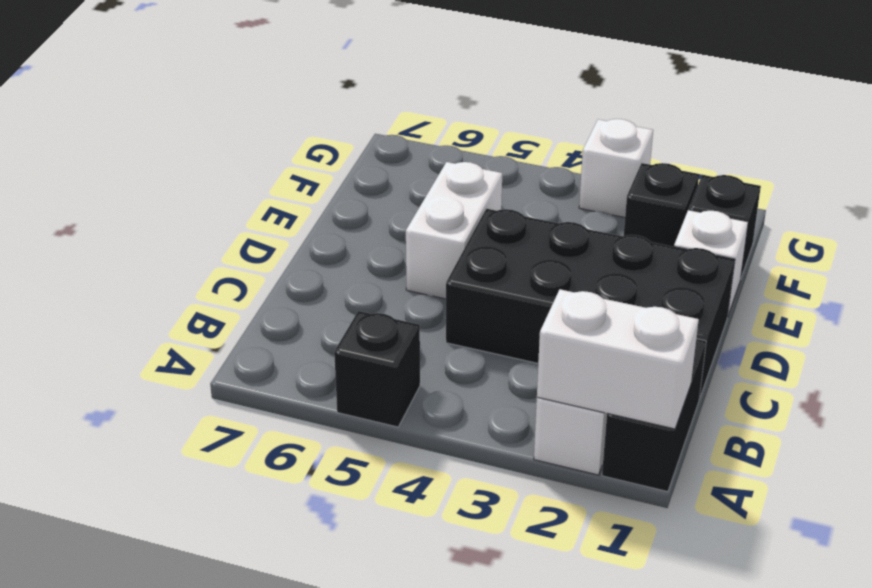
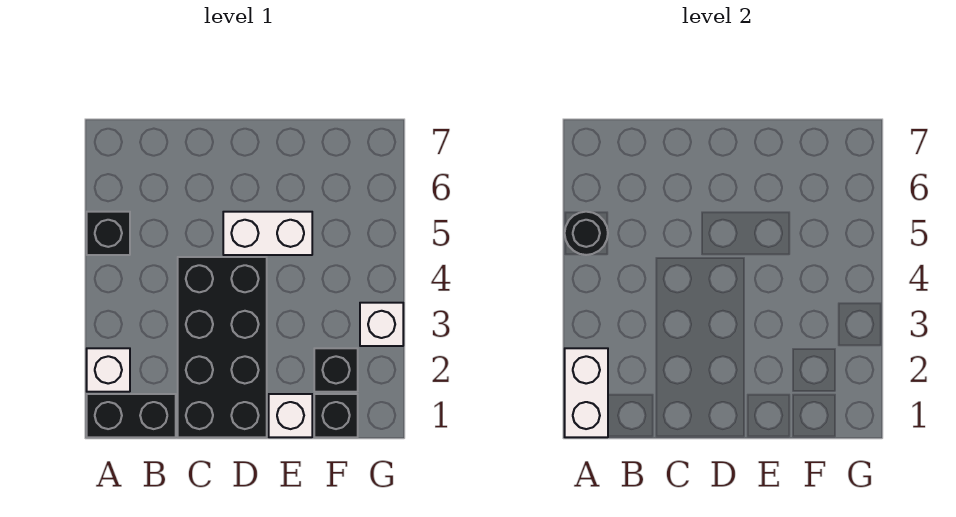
none -> black round brick A5 level 2

